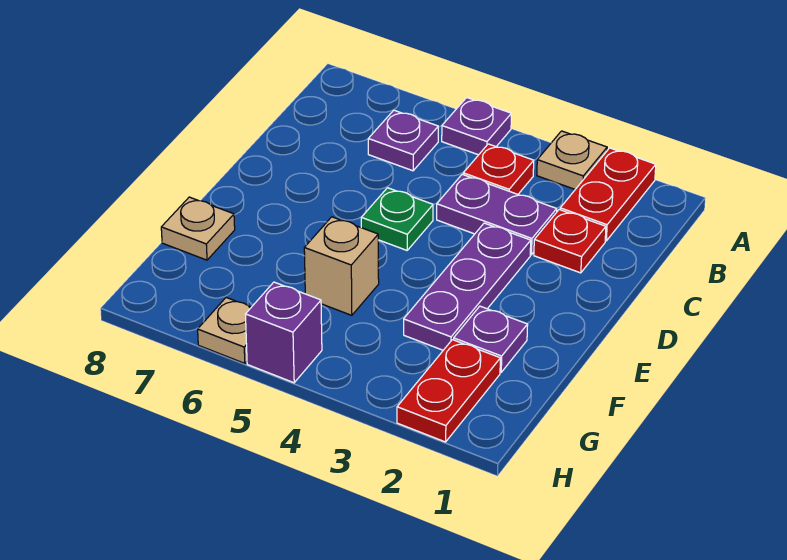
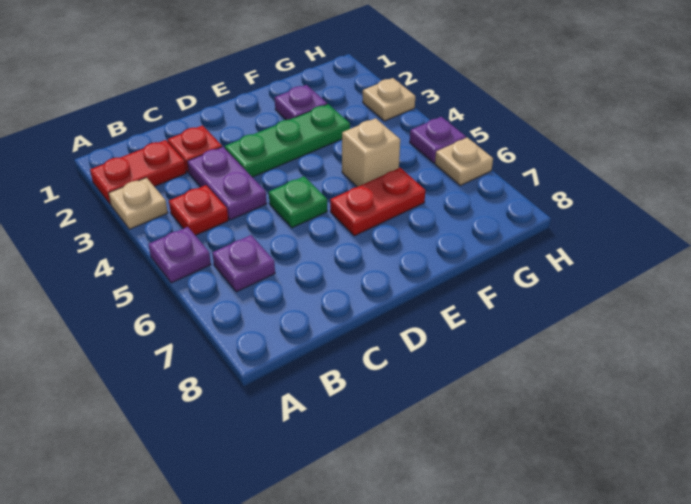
purple plate D3:F3 level 1 -> green plate D3:F3 level 1
tan plate F8 level 1 -> tan plate H3 level 1
red plate G2:H2 level 1 -> red plate E6:F6 level 1
purple brick H5 level 1 -> purple plate H5 level 1

